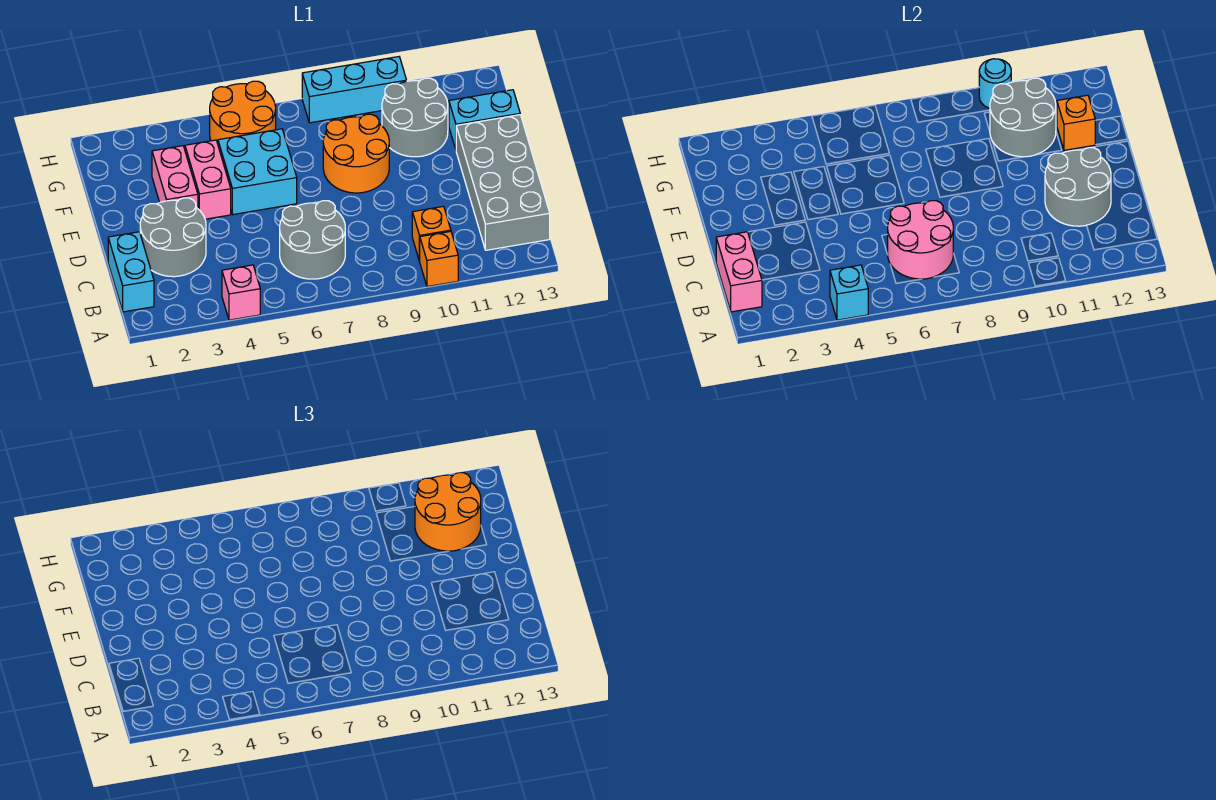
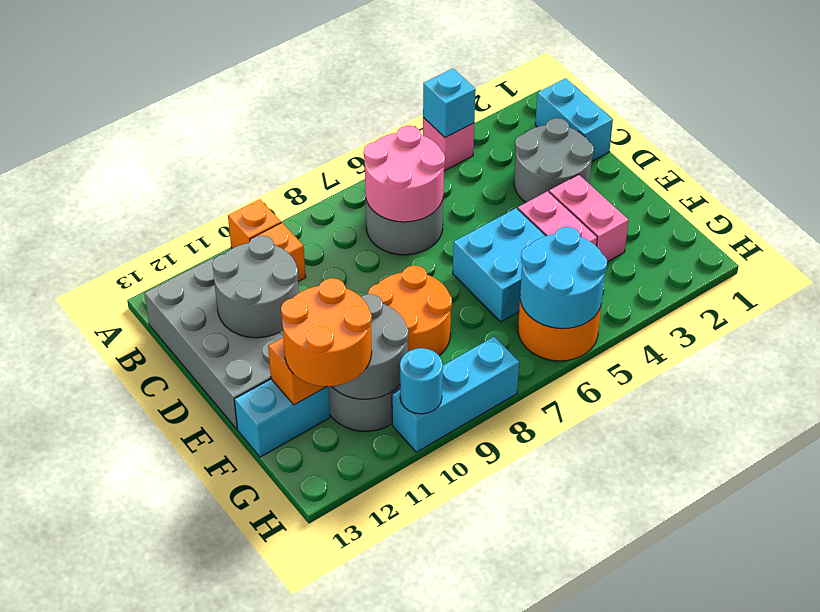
pink brick B1:C1 level 2 -> none
none -> cyan round brick G5:H6 level 2

